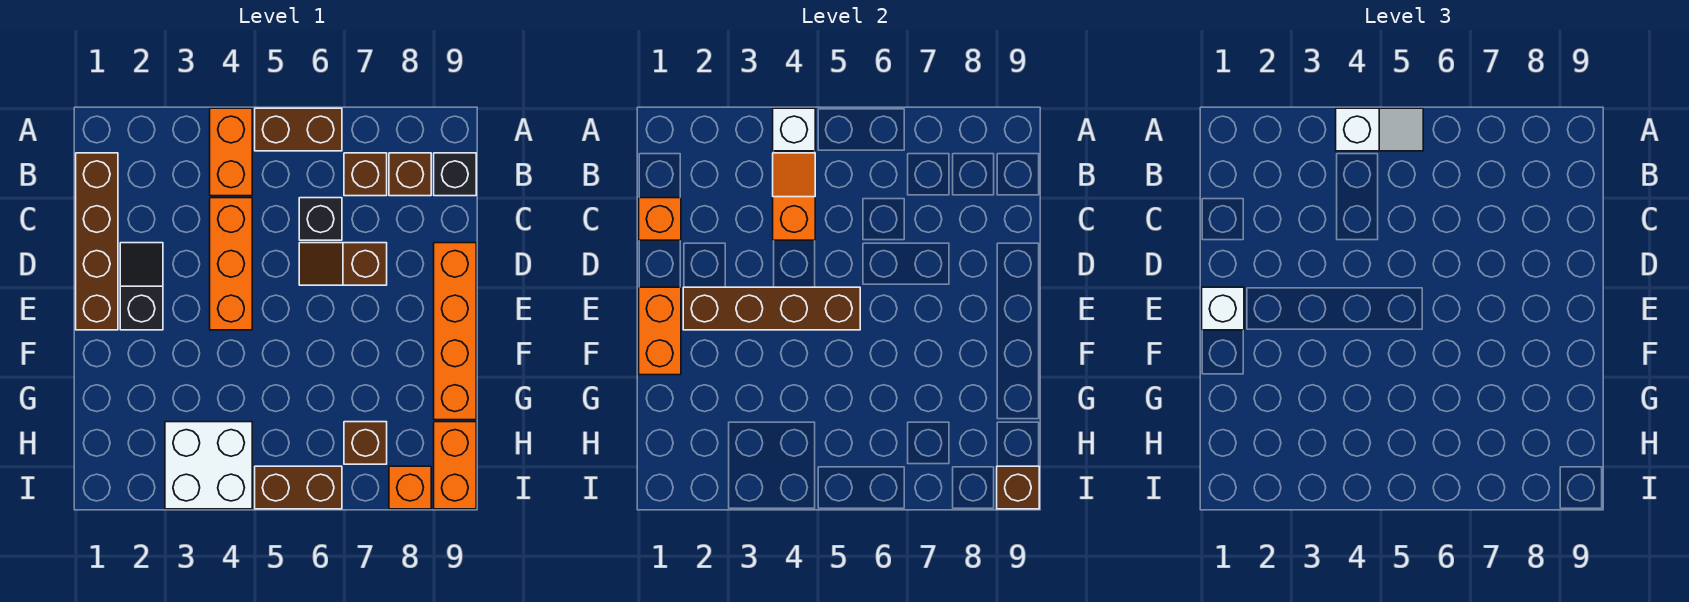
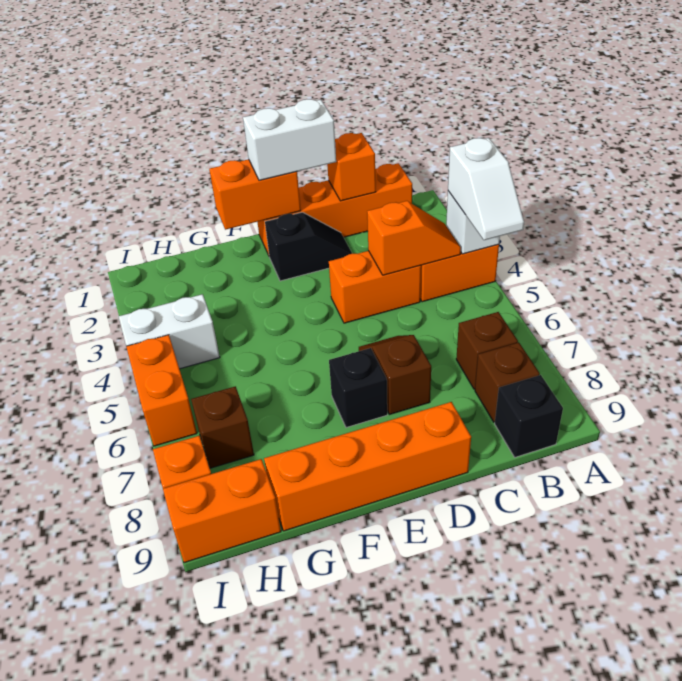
brown brick A5:A6 level 1 -> none
brown brick B1:E1 level 1 -> orange brick B1:E1 level 1
orange brick C4:E4 level 1 -> orange brick C4:D4 level 1
black brick C6 level 1 -> black brick E7 level 1
white brick E1 level 3 -> white brick D1:E1 level 3
brown brick E2:E5 level 2 -> none
white brick H3:I4 level 1 -> white brick H4:I4 level 1
brown brick I5:I6 level 1 -> orange brick I5:I6 level 1
brown brick I9 level 2 -> none

